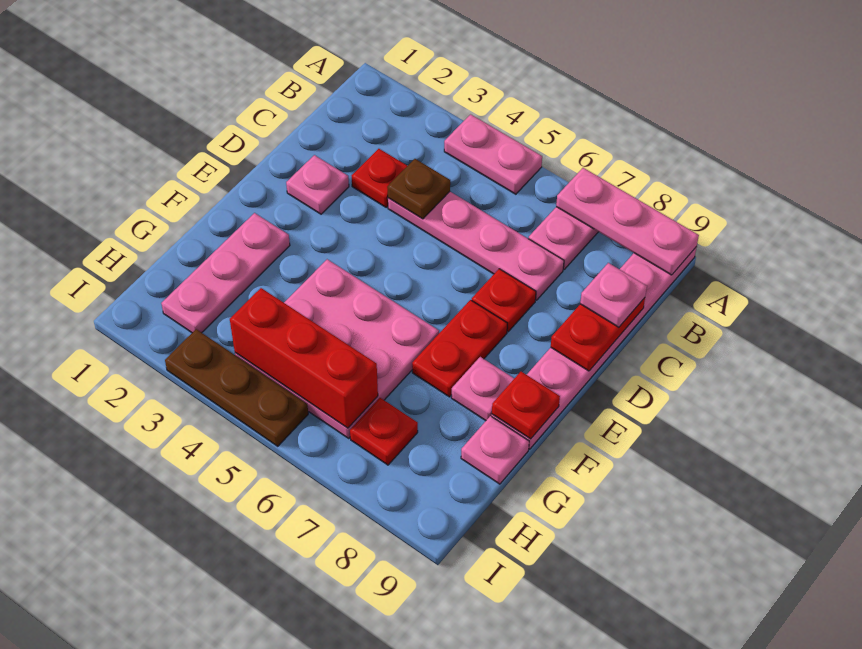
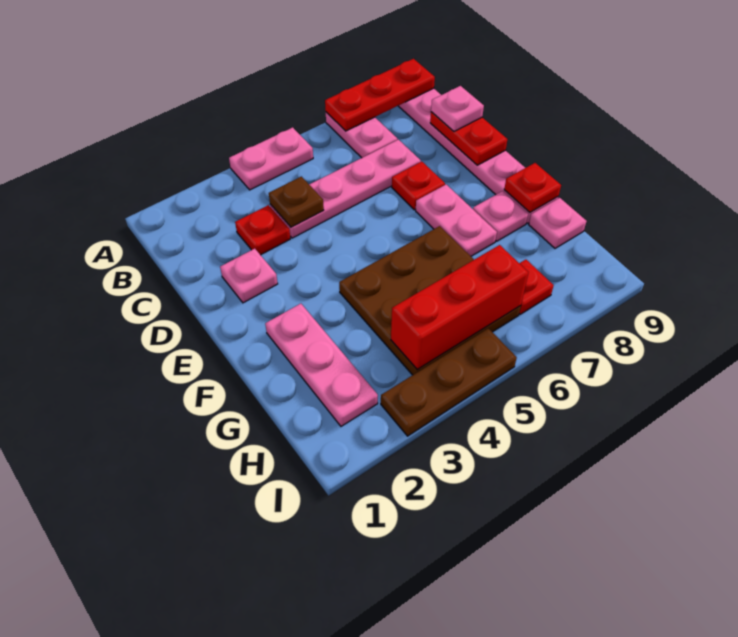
pink plate A7:A9 level 2 -> red plate A7:A9 level 2
red plate E7:F7 level 1 -> pink plate E7:F7 level 1
pink plate F4:H6 level 1 -> brown plate F4:H6 level 1

